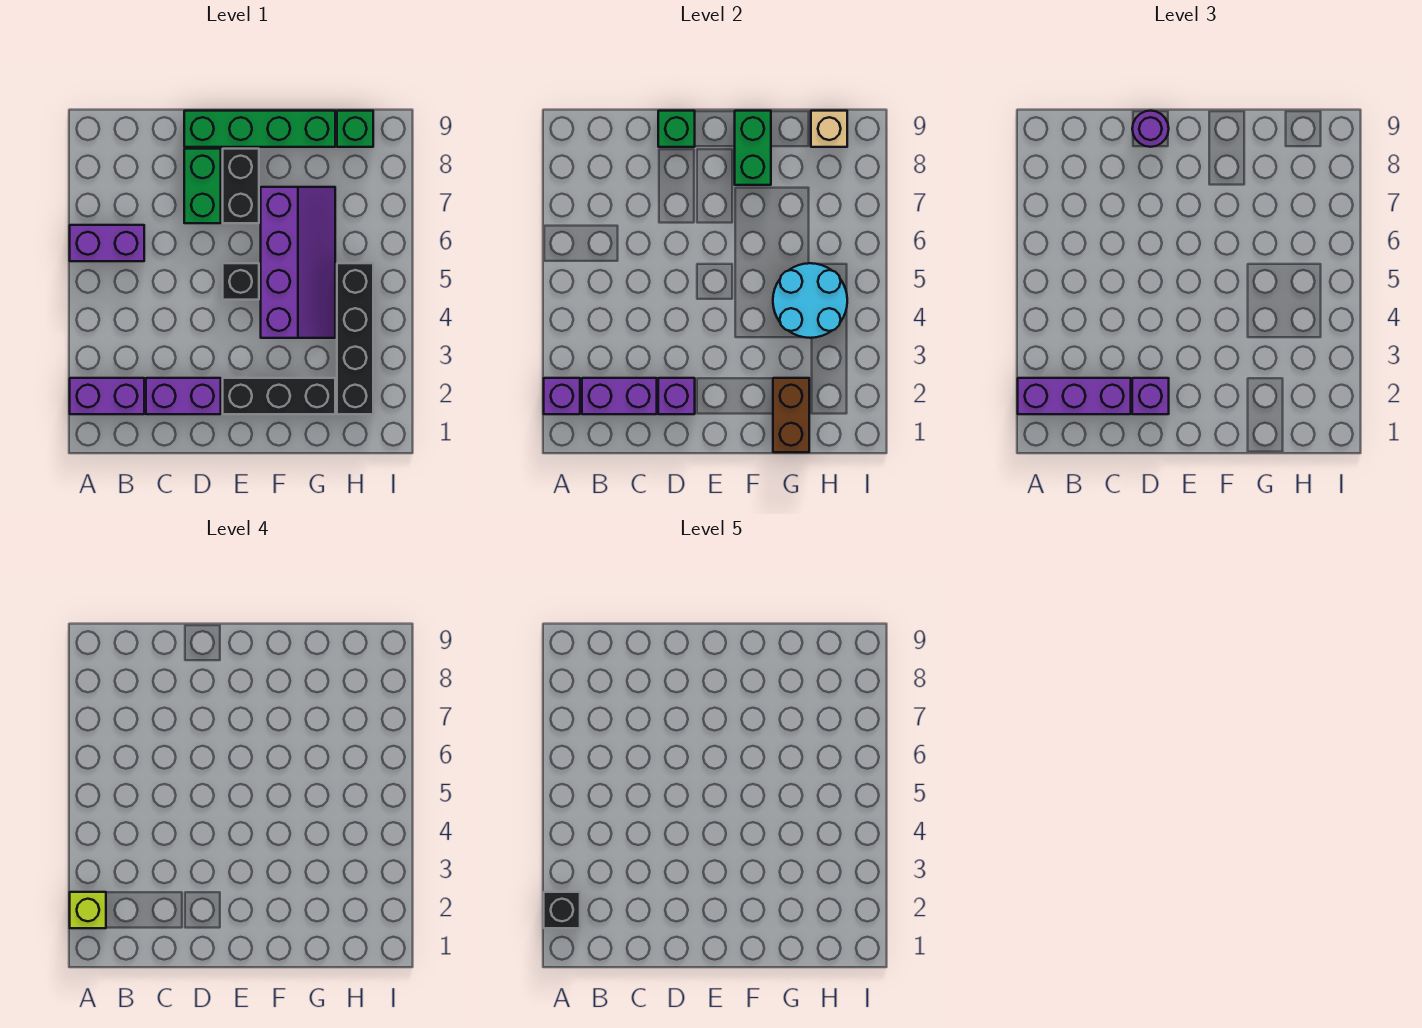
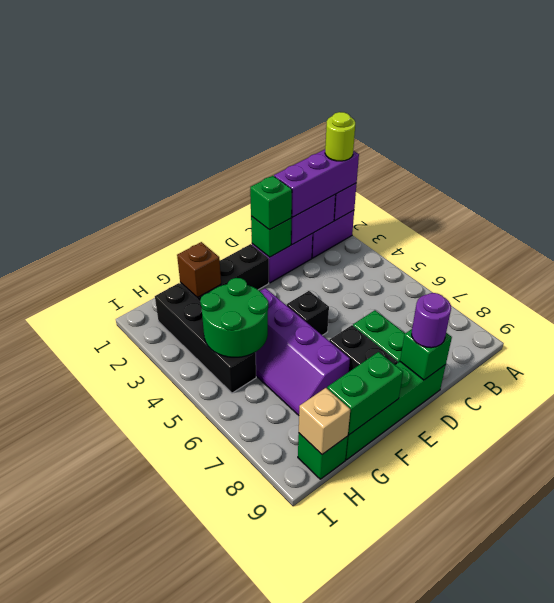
lime brick A2 level 4 -> lime round brick A2 level 4
black brick A2 level 5 -> none
purple brick A6:B6 level 1 -> none
purple brick D2 level 2 -> green brick D2 level 2
purple brick D2 level 3 -> green brick D2 level 3
green brick F8:F9 level 2 -> green brick F9:G9 level 2
brown brick G1:G2 level 2 -> brown brick G2 level 2
cyan round brick G4:H5 level 2 -> green round brick G4:H5 level 2

